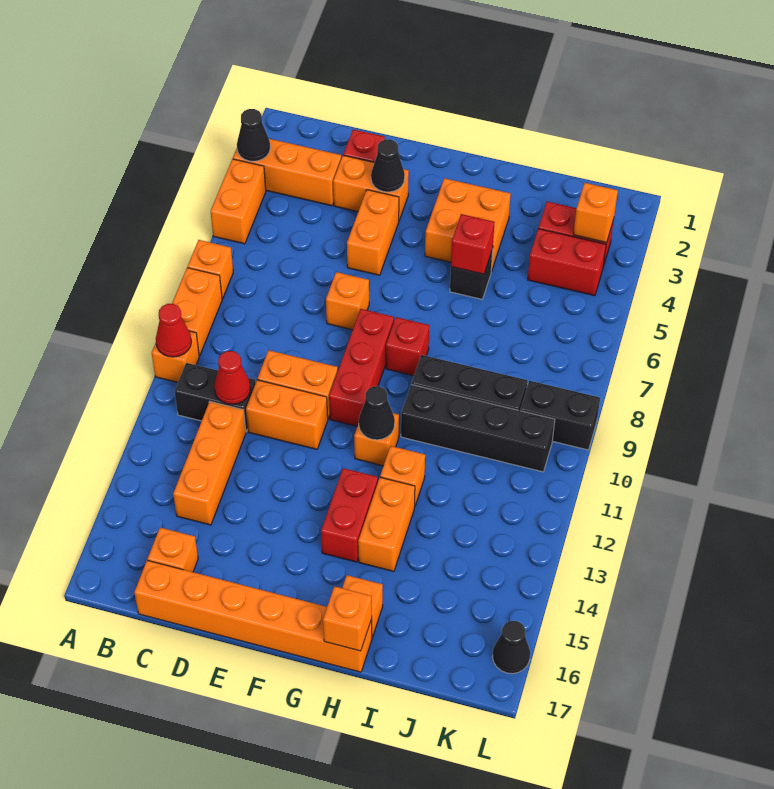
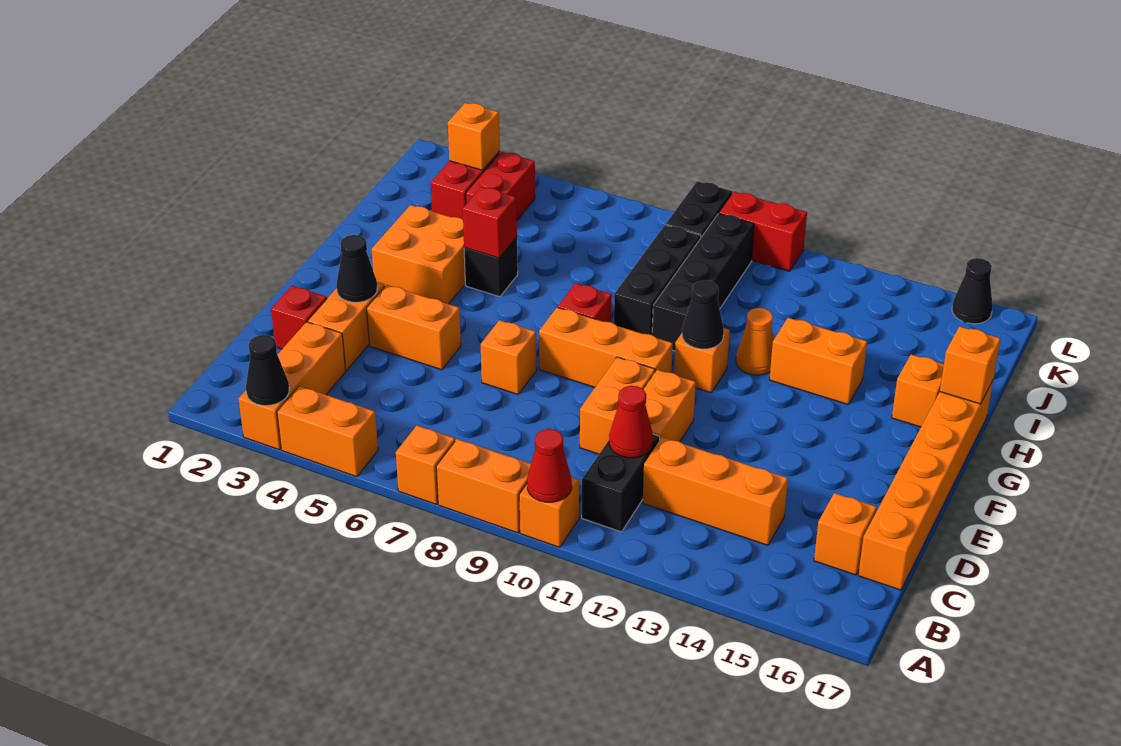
red brick F8:F10 level 1 -> orange brick F8:F10 level 1
red brick G13:G14 level 1 -> red brick L10:L11 level 1
orange brick H12 level 1 -> orange cone H12 level 1

